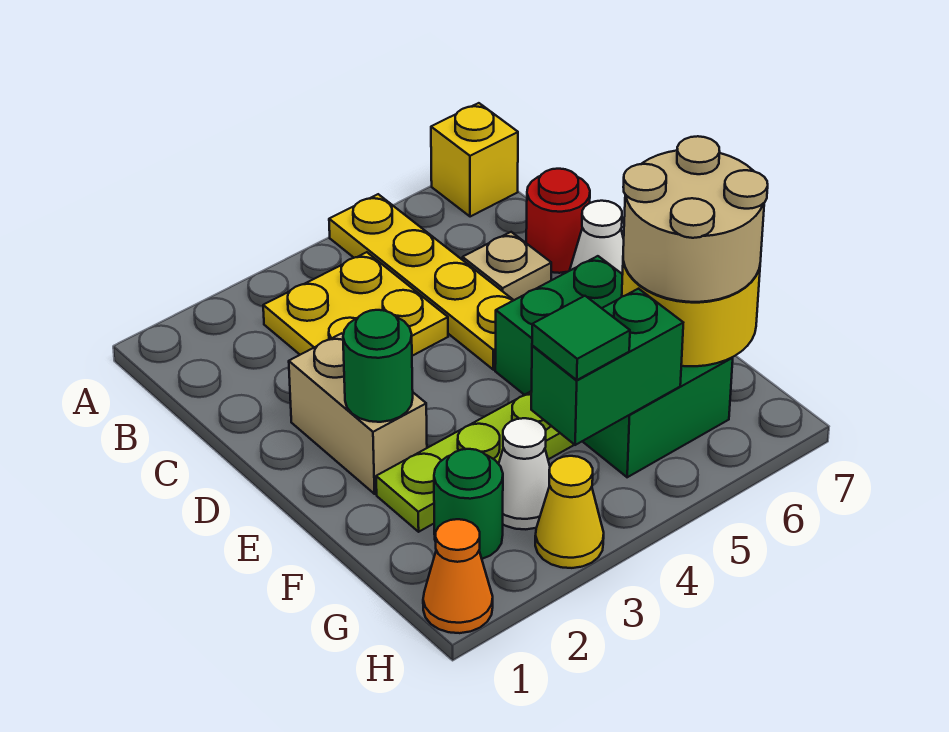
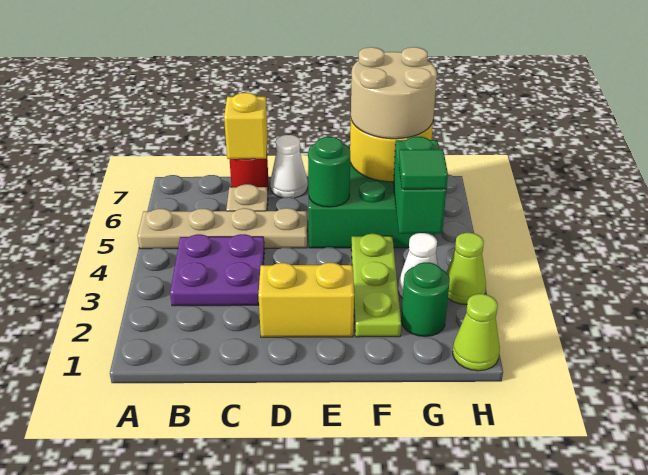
yellow plate A5:D5 level 1 -> tan plate A5:D5 level 1
yellow brick A7 level 1 -> yellow brick C7 level 2
yellow plate B3:C4 level 1 -> purple plate B3:C4 level 1
tan brick D2:E2 level 1 -> yellow brick D2:E2 level 1
green round brick E2 level 2 -> green round brick E5 level 2
orange cone H1 level 1 -> lime cone H1 level 1
yellow cone H3 level 1 -> lime cone H3 level 1

